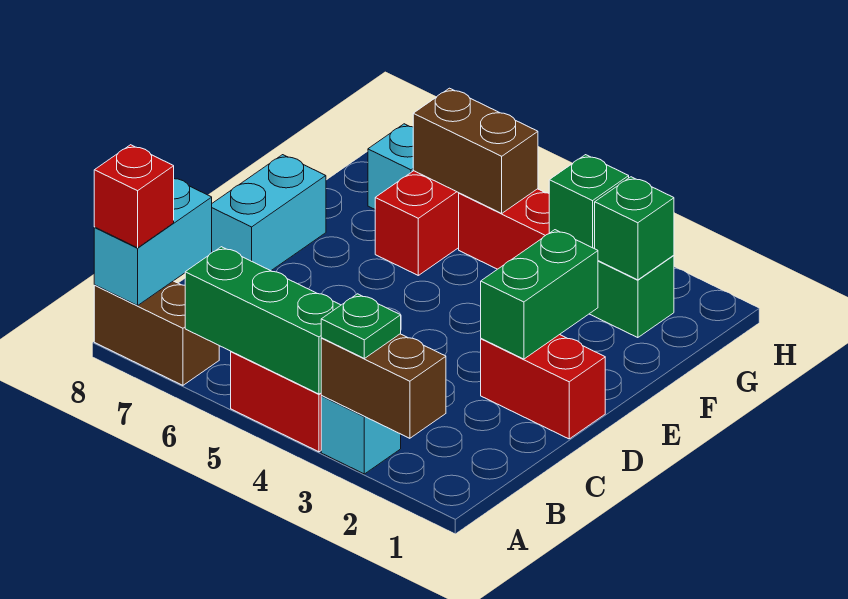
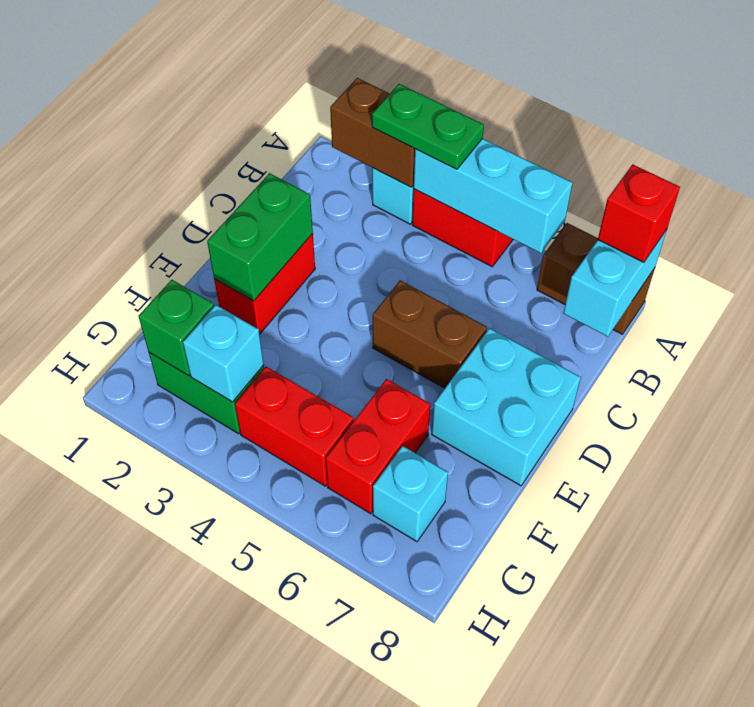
green plate A3 level 3 -> green plate A3:A4 level 3
green brick A4:A6 level 2 -> cyan brick A4:A6 level 2
red brick D1:D2 level 1 -> red brick D2:E2 level 1
cyan brick D8:E8 level 1 -> cyan brick D7:E8 level 1
green brick G3 level 2 -> cyan brick G3 level 2
brown brick G5:G6 level 2 -> brown brick D5:D6 level 1

